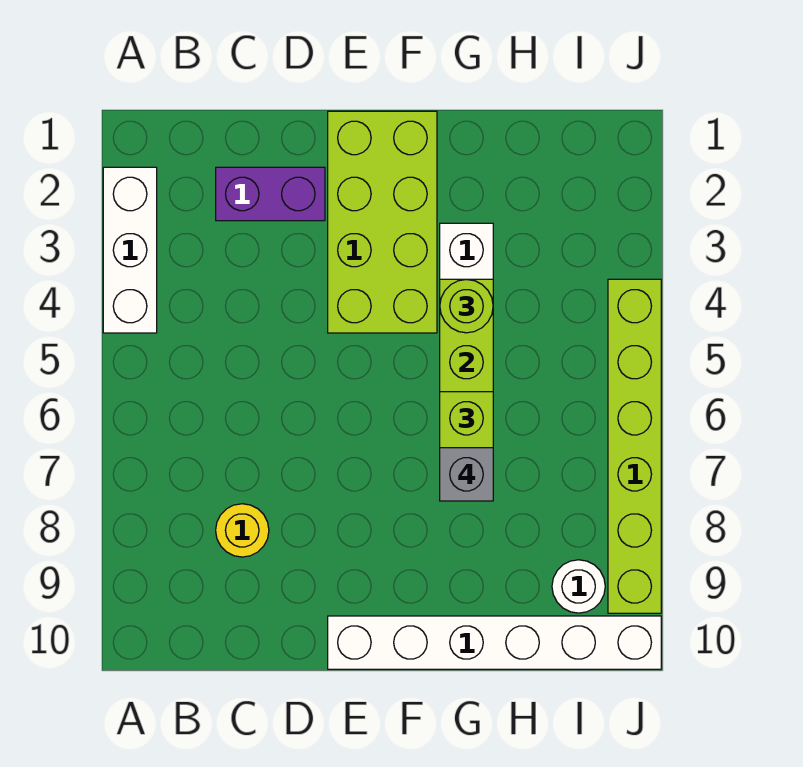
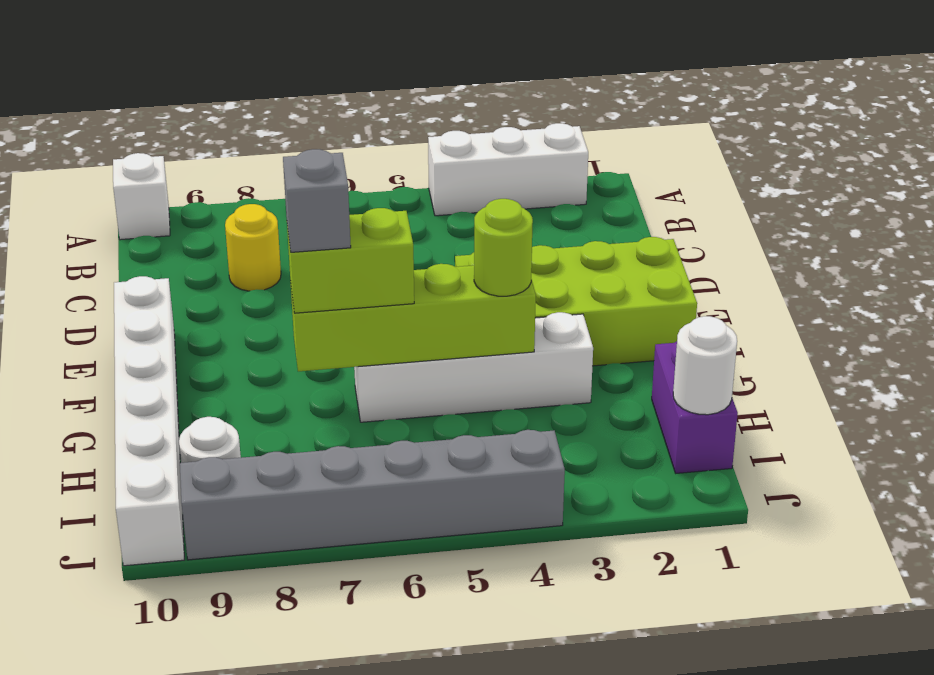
none -> white brick A10 level 1
purple brick C2:D2 level 1 -> purple brick H1:I1 level 1
none -> white round brick I1 level 2
lime brick J4:J9 level 1 -> grey brick J4:J9 level 1

